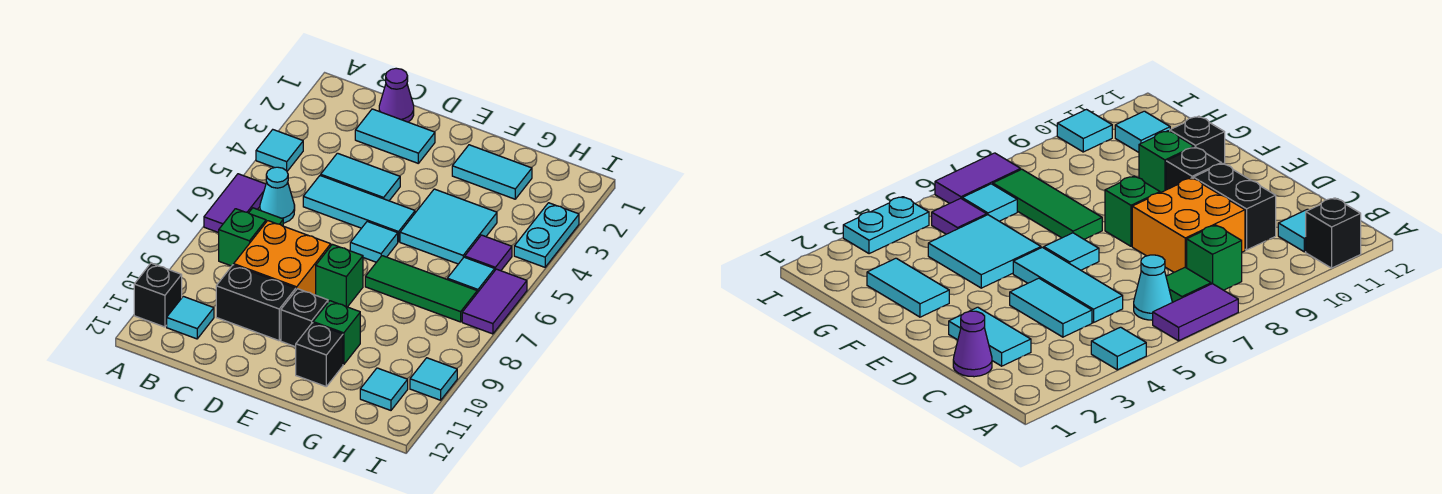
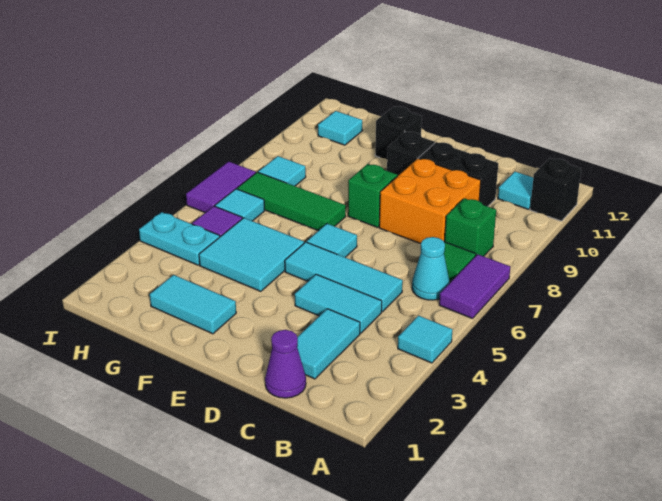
cyan tile C2:D2 level 1 -> cyan tile C2:C3 level 1
green brick F10 level 1 -> none
cyan plate I3:I4 level 1 -> cyan plate H4:I4 level 1
cyan tile I10 level 1 -> cyan tile H8 level 1

